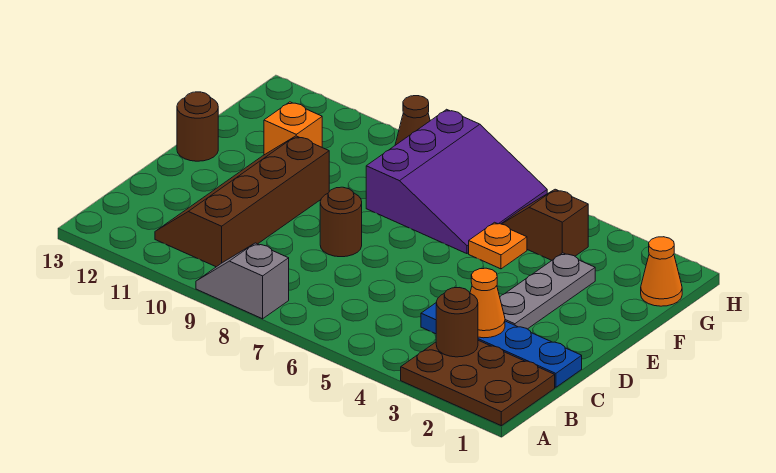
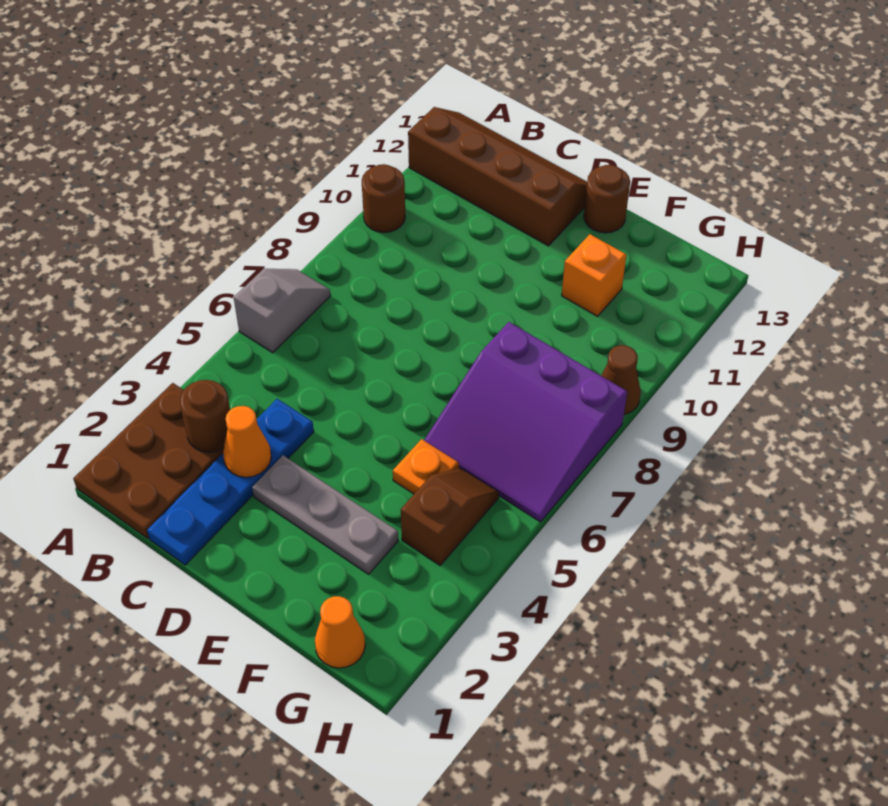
grey slope A8:A9 level 1 top 8 -> grey slope A6:A7 level 1 top 6
brown slope B10:E11 level 1 top 10 -> brown slope A12:D13 level 1 top 12
brown round brick D8 level 1 -> brown round brick A10 level 1

